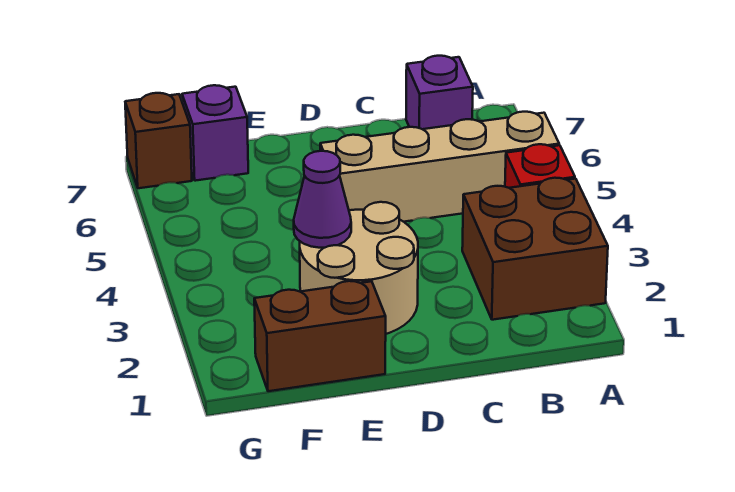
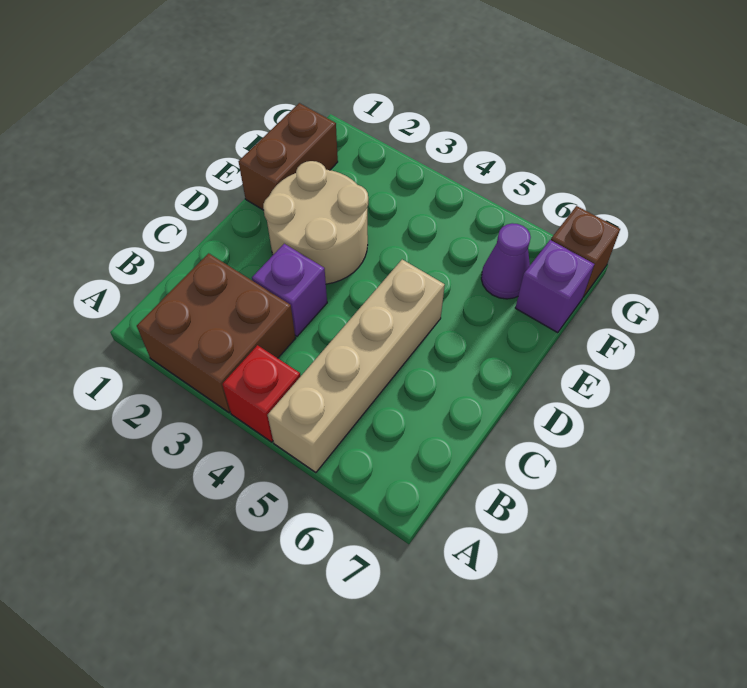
purple brick B7 level 1 -> purple brick C3 level 1
purple cone E3 level 2 -> purple cone F6 level 1

